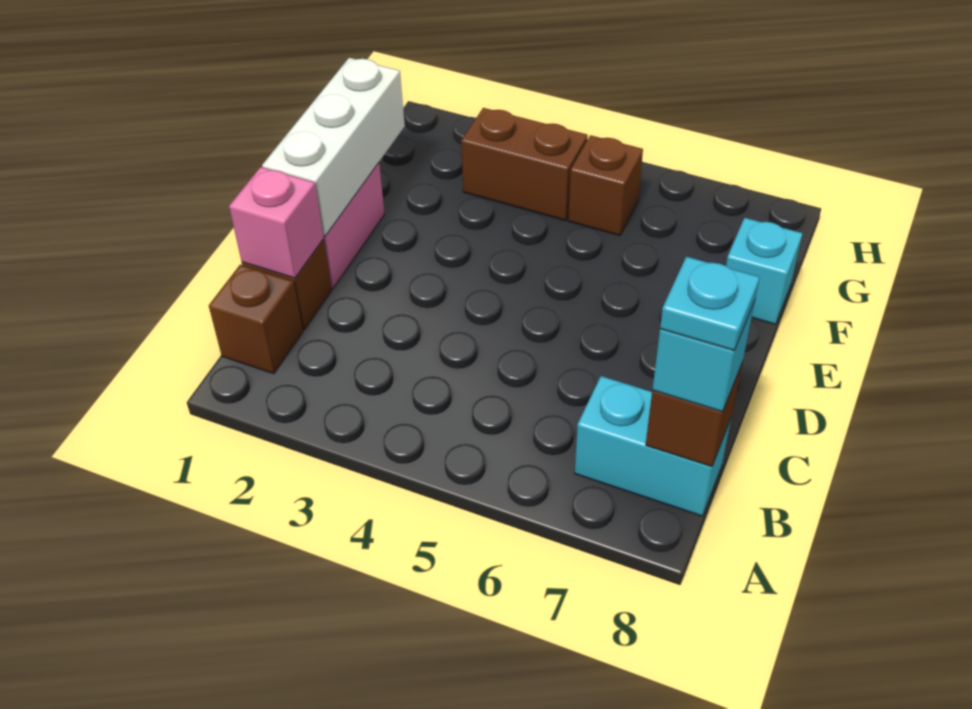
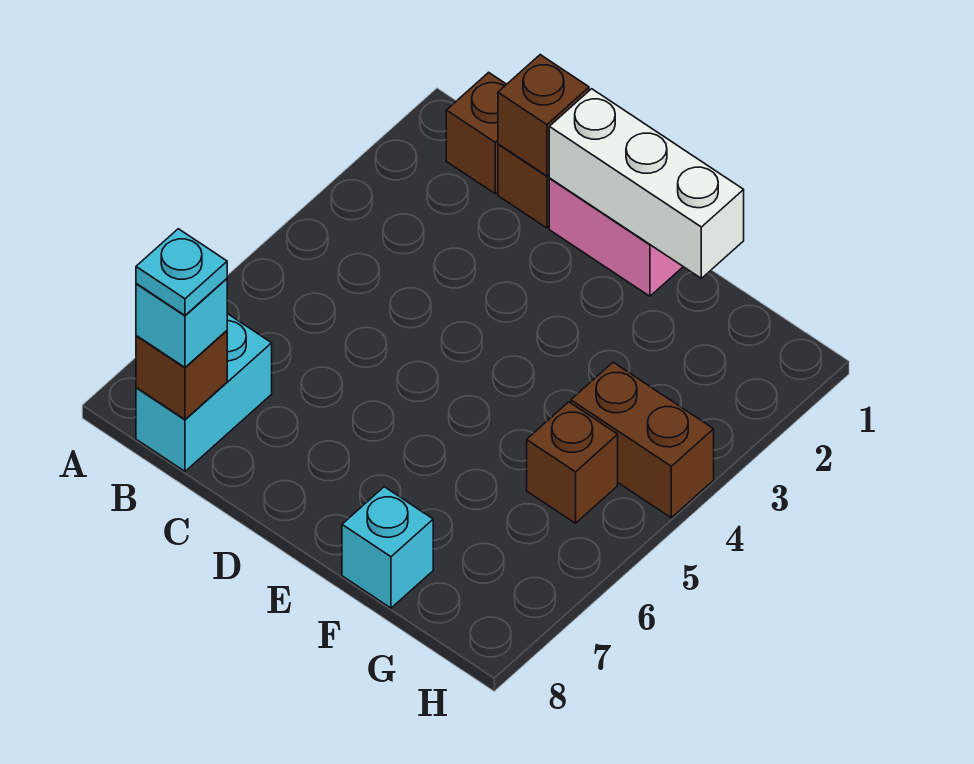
pink brick C1 level 2 -> brown brick C1 level 2
brown brick G3:G4 level 1 -> brown brick G4:H4 level 1

